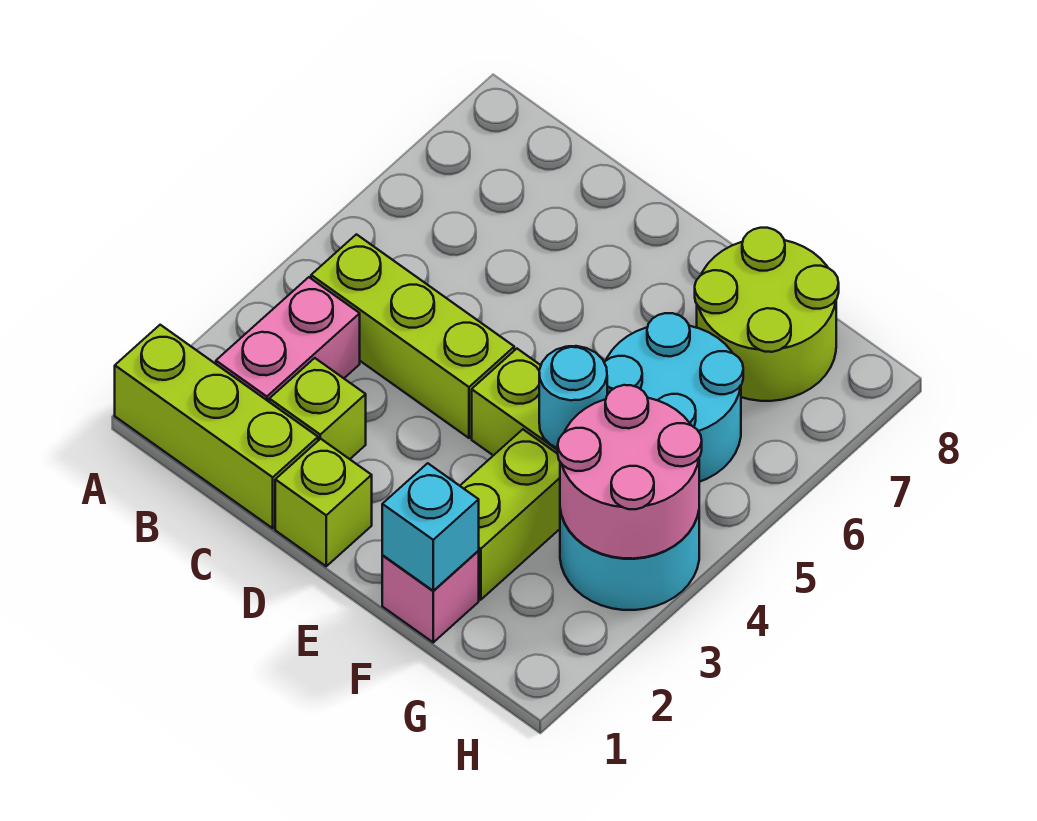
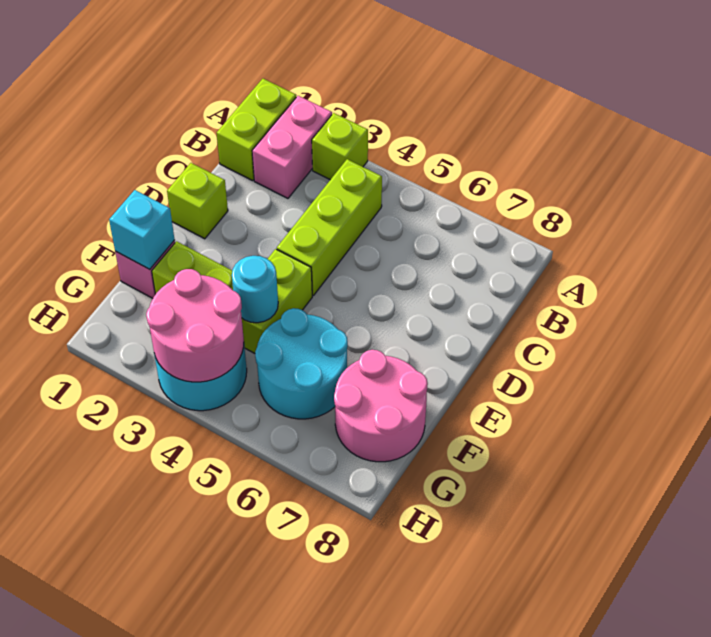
lime brick A1:C1 level 1 -> lime brick A1:B1 level 1
pink brick B2:B3 level 1 -> pink brick A2:B2 level 1
lime brick C2 level 1 -> lime brick A3 level 1
lime round brick F7:G8 level 1 -> pink round brick F7:G8 level 1

